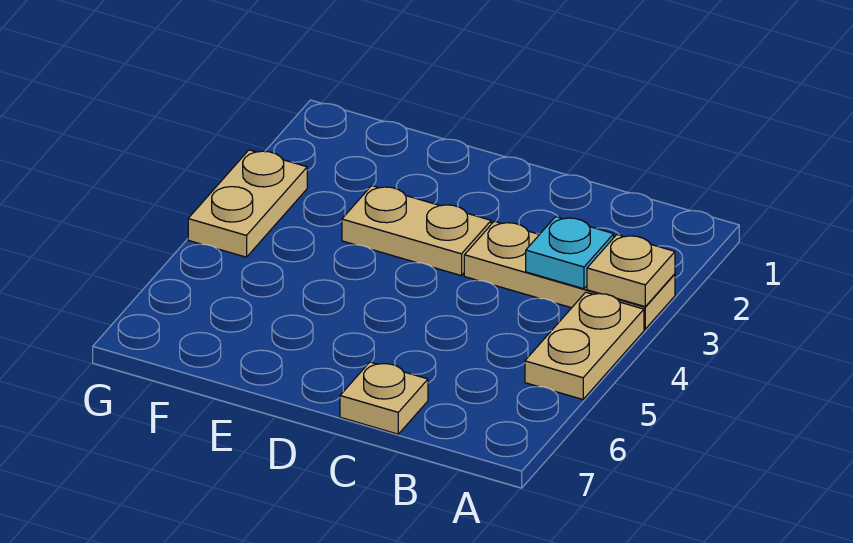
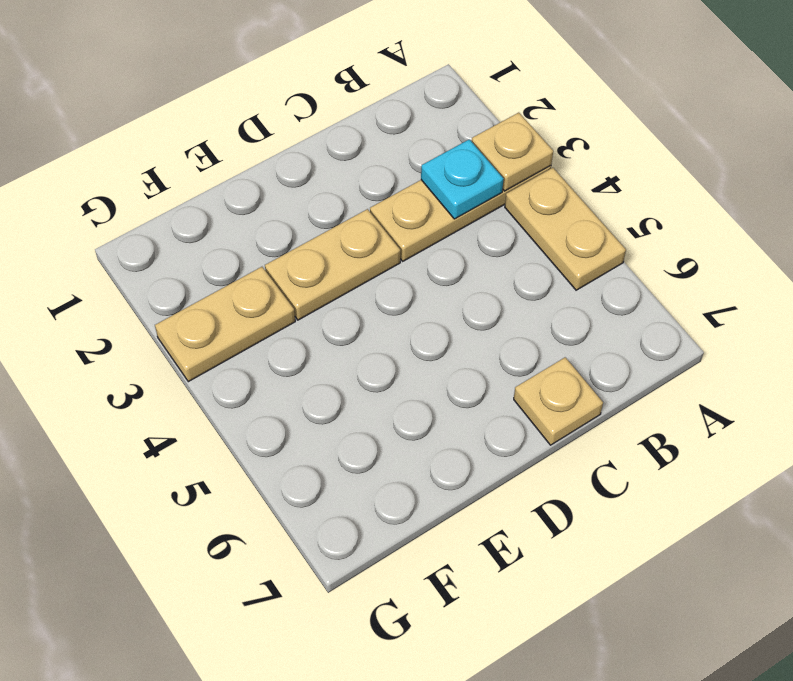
tan plate G3:G4 level 1 -> tan plate F3:G3 level 1

